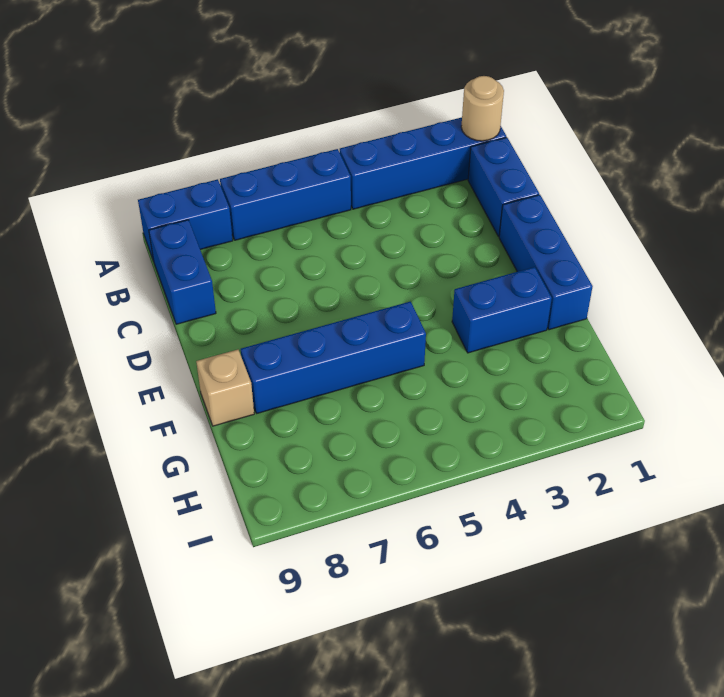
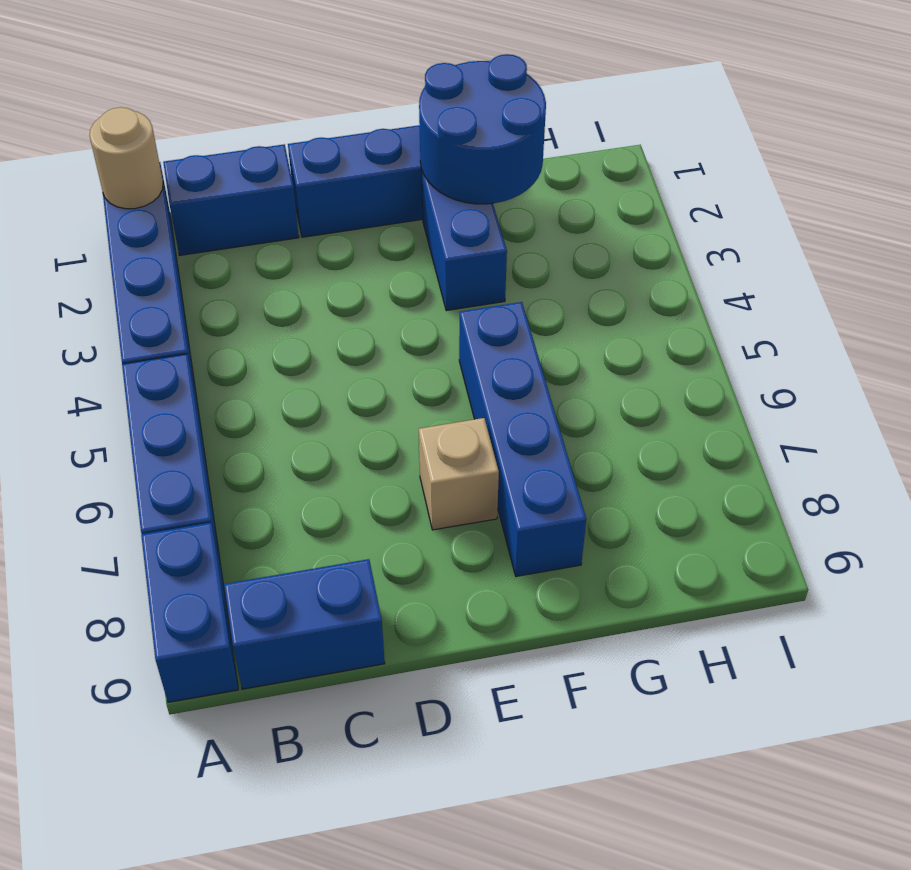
none -> blue round brick F1:G2 level 2
tan brick F9 level 1 -> tan brick E7 level 1

